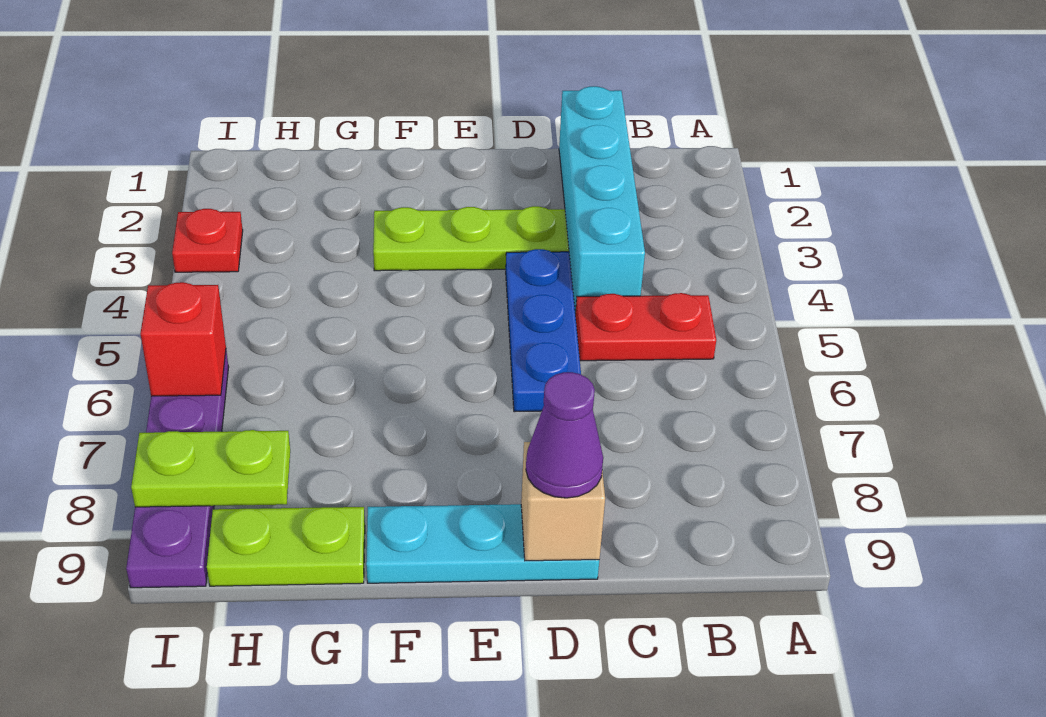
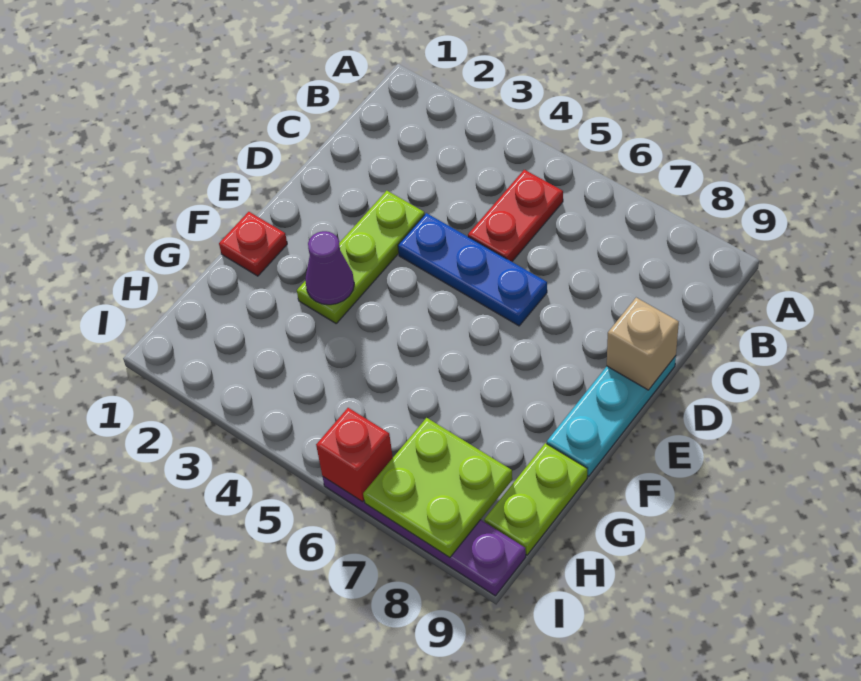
cyan brick C1:C4 level 1 -> none
purple cone D9 level 3 -> purple cone F3 level 2
lime plate H8:I8 level 2 -> lime plate H7:I8 level 2
red plate I3 level 1 -> red plate F1 level 1

